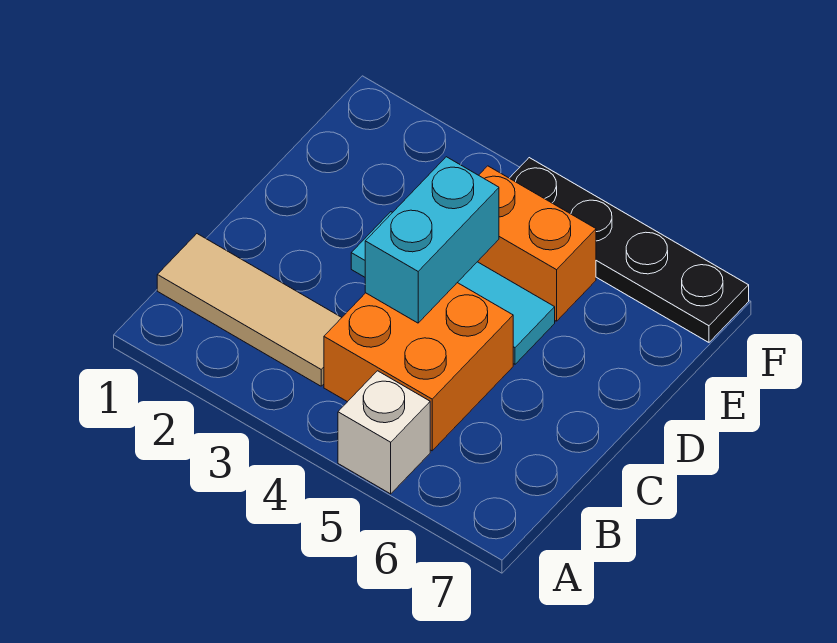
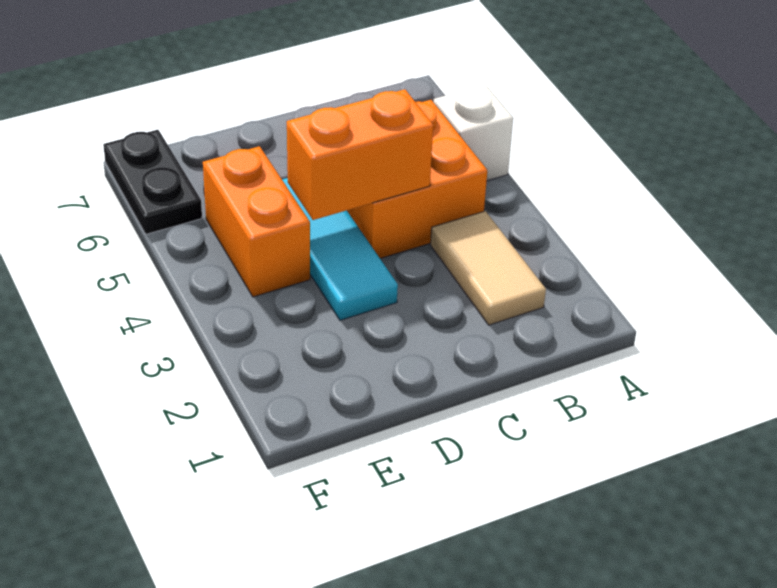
tan tile B1:B3 level 1 -> tan tile B2:B3 level 1
cyan brick C4:D4 level 2 -> orange brick C4:D4 level 2
black plate F4:F7 level 1 -> black plate F6:F7 level 1

